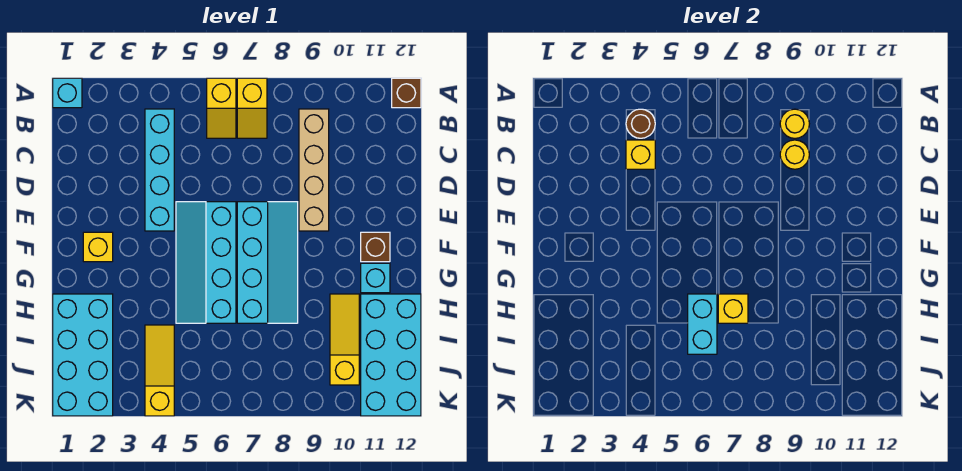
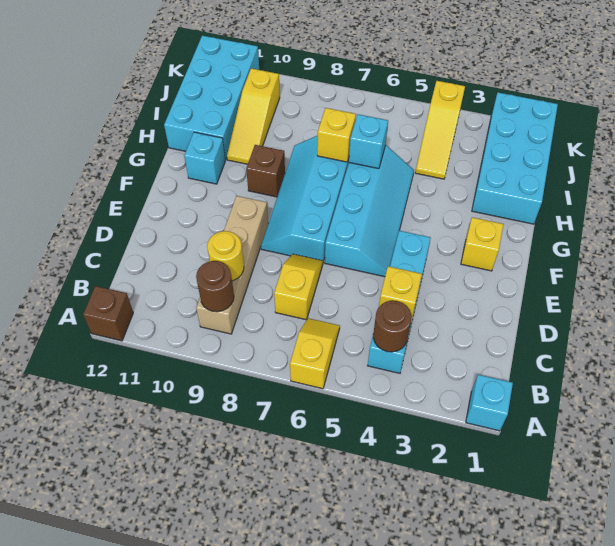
yellow slope A7:B7 level 1 top A -> yellow slope C7:D7 level 1 top C
yellow round brick B9 level 2 -> brown round brick B9 level 2
brown brick F11 level 1 -> brown brick G9 level 1
cyan brick H6:I6 level 2 -> cyan brick H6 level 2

